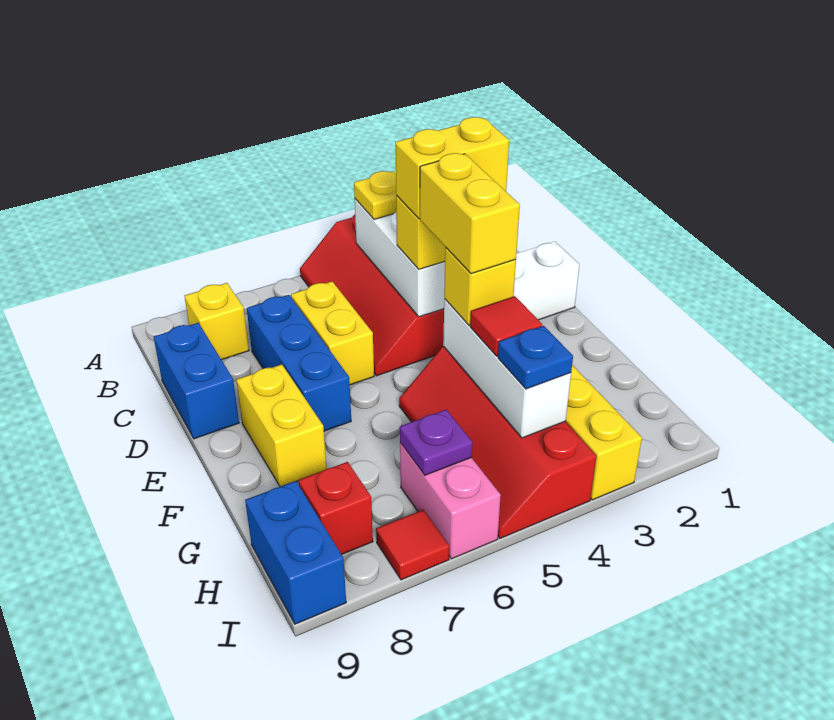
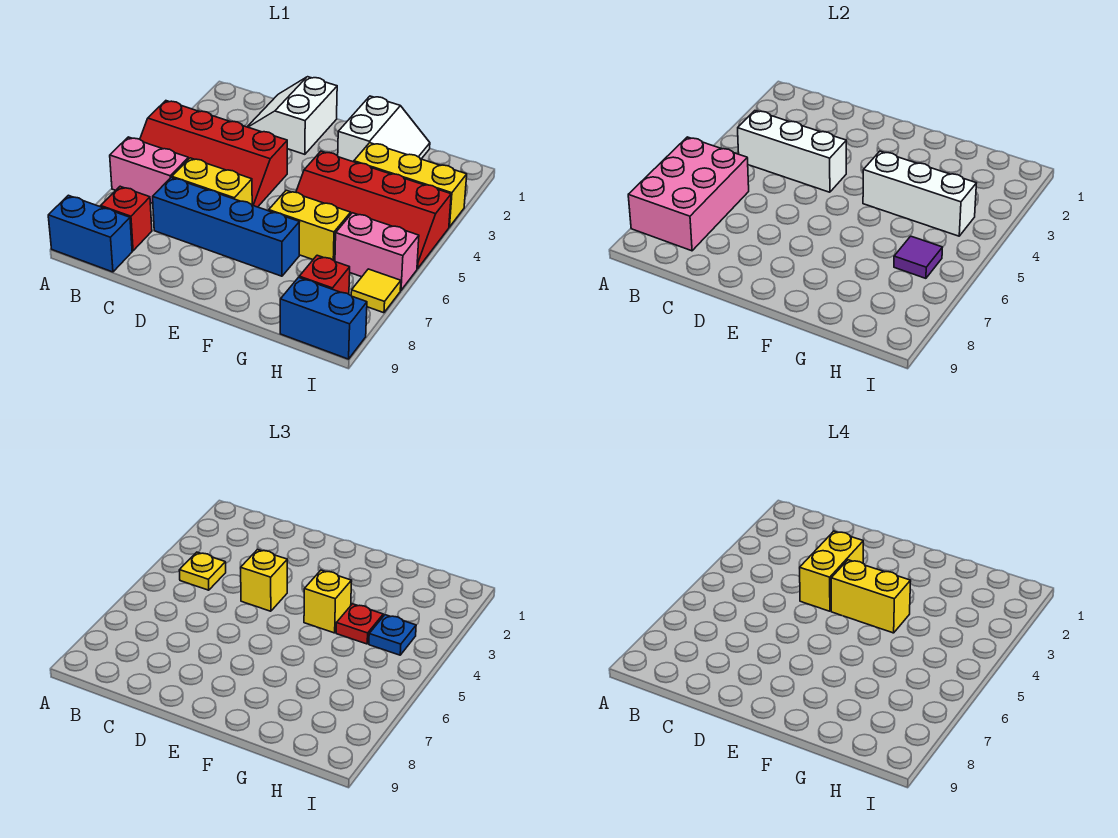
none -> pink brick A6:B6 level 1
none -> pink brick A6:B8 level 2
yellow brick B8 level 1 -> red brick B8 level 1
blue brick C7:E7 level 1 -> blue brick C7:F7 level 1
blue brick C9:D9 level 1 -> blue brick A9:B9 level 1
yellow brick E8:F8 level 1 -> yellow brick F6:G6 level 1
none -> white slope F1:G2 level 1 top F
red tile G4 level 3 -> red plate G4 level 3
purple plate H6 level 2 -> purple tile H6 level 2
red tile I7 level 1 -> yellow tile I7 level 1

